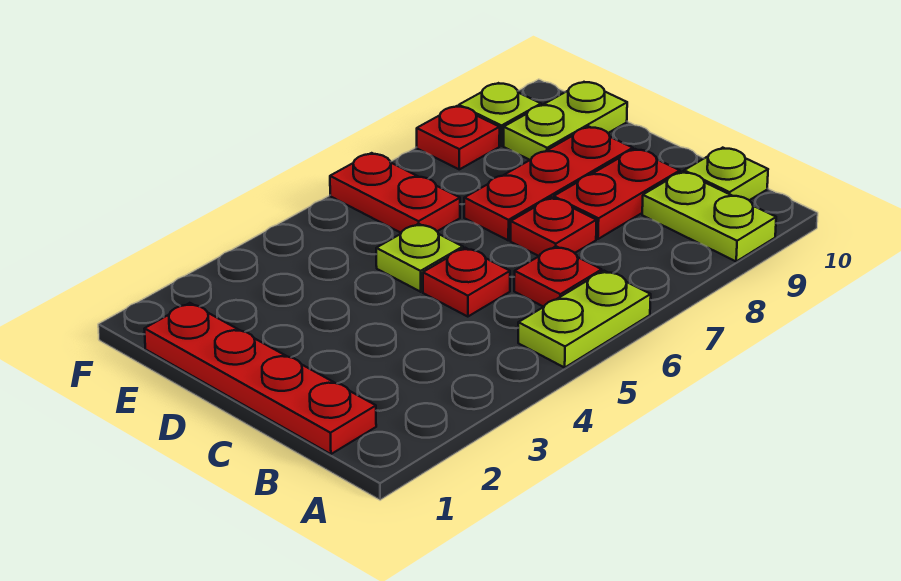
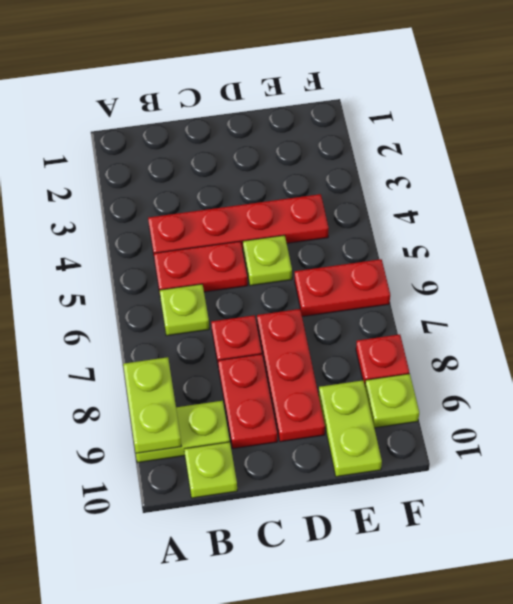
lime plate A5:A6 level 1 -> lime plate A8:A9 level 2
red plate B1:E1 level 1 -> red plate B4:E4 level 1
red plate B6 level 1 -> lime plate B6 level 1
red plate C5 level 1 -> red plate B5:C5 level 1

